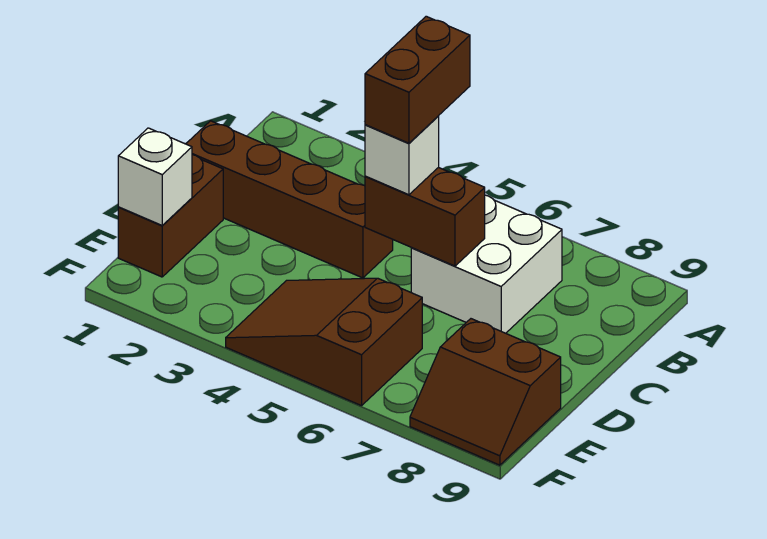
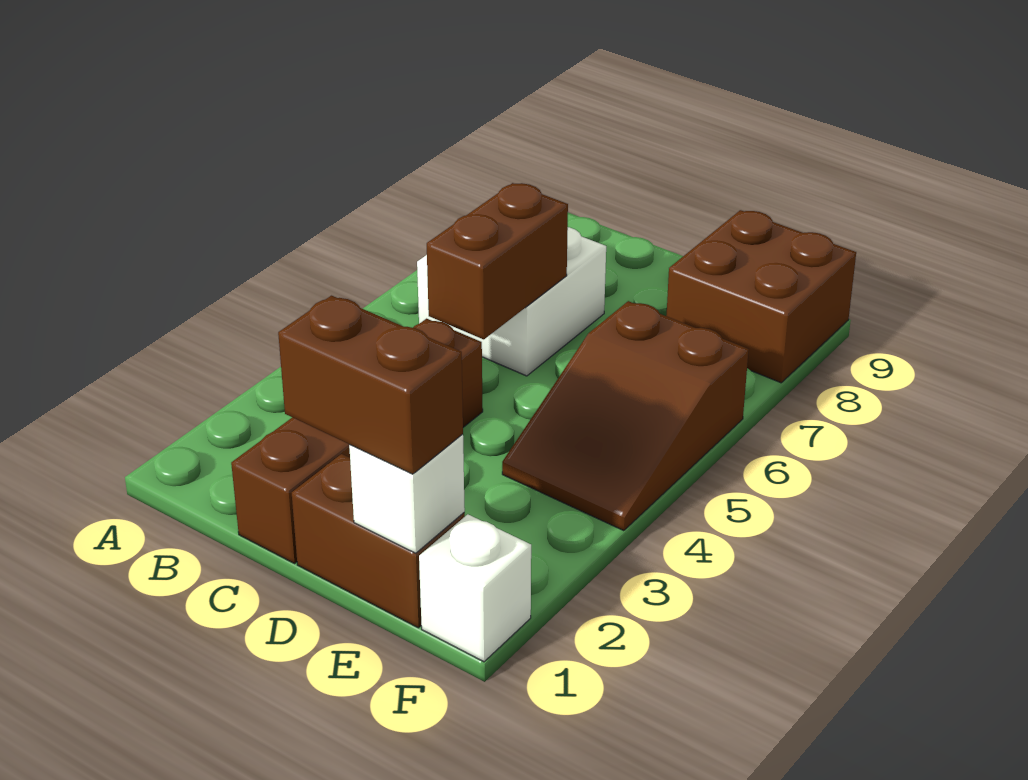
brown brick B5:C5 level 4 -> brown brick D1:E1 level 3
white brick C5 level 3 -> white brick F1 level 1
brown slope E8:F9 level 1 top E -> brown brick E8:F9 level 1

